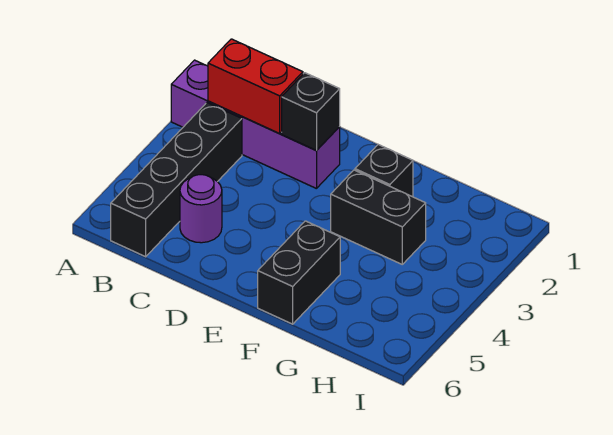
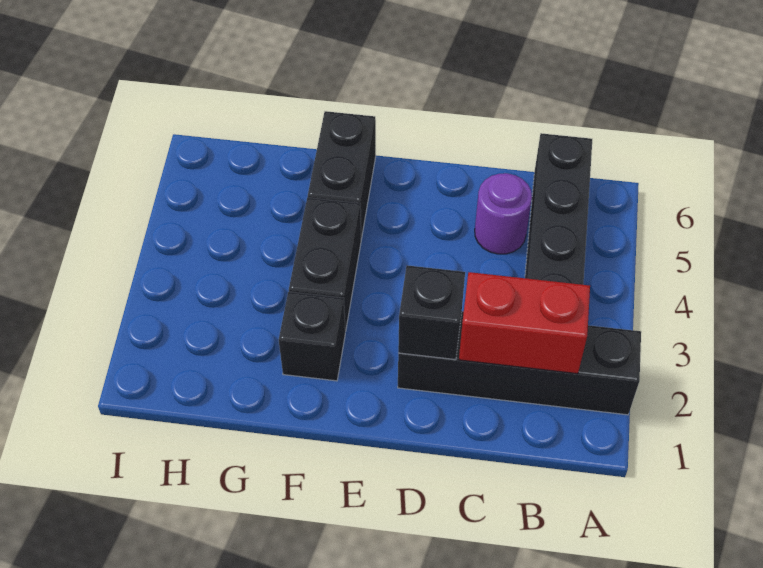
purple brick A2:D2 level 1 -> black brick A2:D2 level 1
black brick F3:G3 level 1 -> black brick F3:F4 level 1

